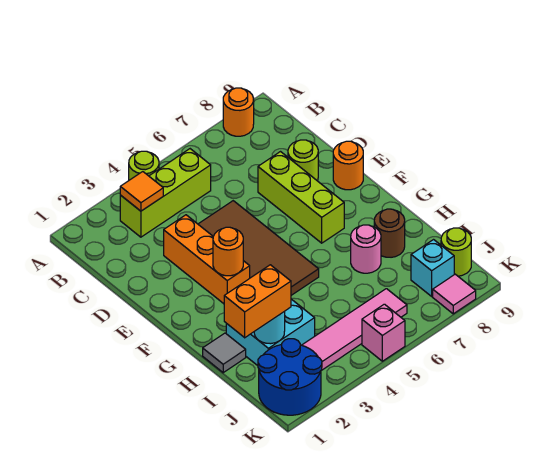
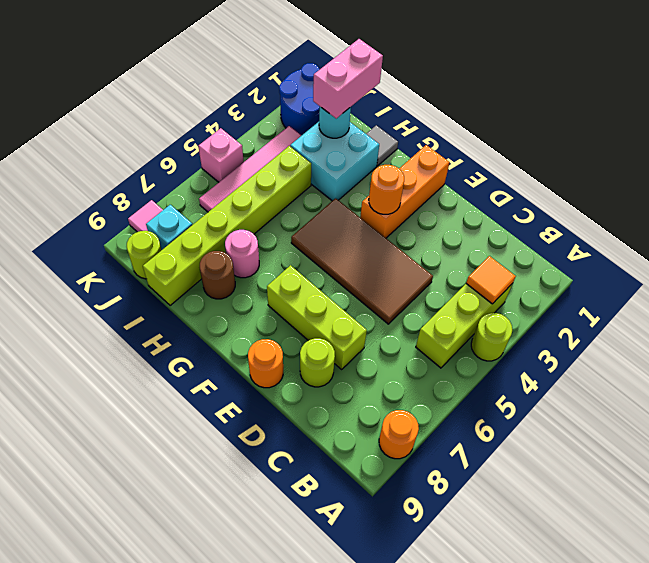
orange brick D3:F3 level 1 -> orange brick F1:F3 level 1
orange brick I1:I2 level 3 -> pink brick I1:I2 level 3
none -> lime brick I4:I9 level 1

